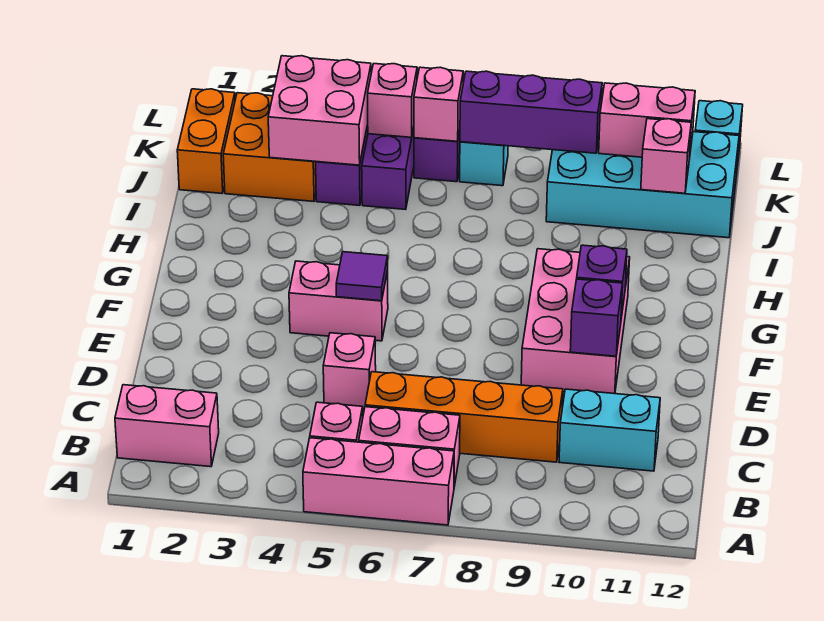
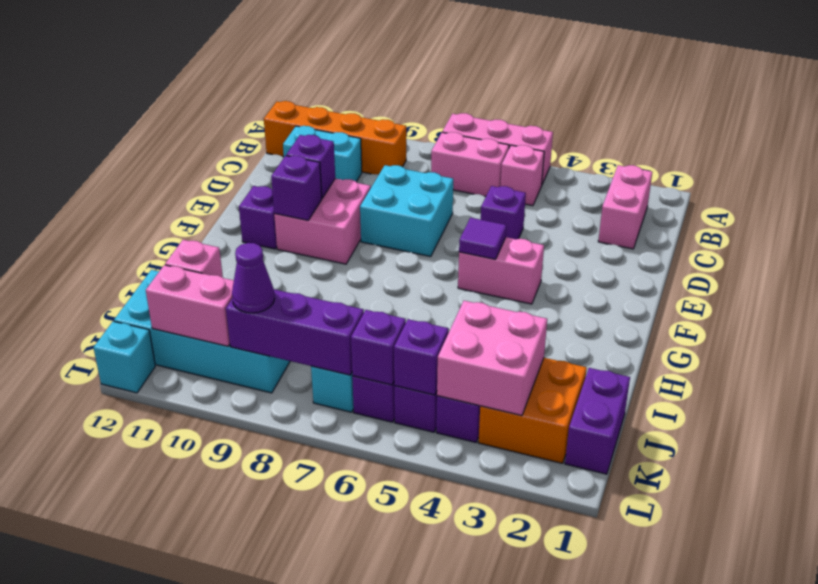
pink brick B1:B2 level 1 -> pink brick B2:C2 level 1
orange brick C6:C9 level 1 -> orange brick B9:B12 level 1
pink brick D5 level 1 -> purple brick D5 level 1
none -> cyan brick D7:E8 level 1
pink brick E9:G10 level 1 -> pink brick E9:F10 level 1
none -> purple brick F11 level 1
orange brick J1:K1 level 1 -> purple brick J1:K1 level 1
pink brick K5 level 2 -> purple brick K5 level 2
pink brick K6 level 2 -> purple brick K6 level 2
none -> purple cone K9 level 3

